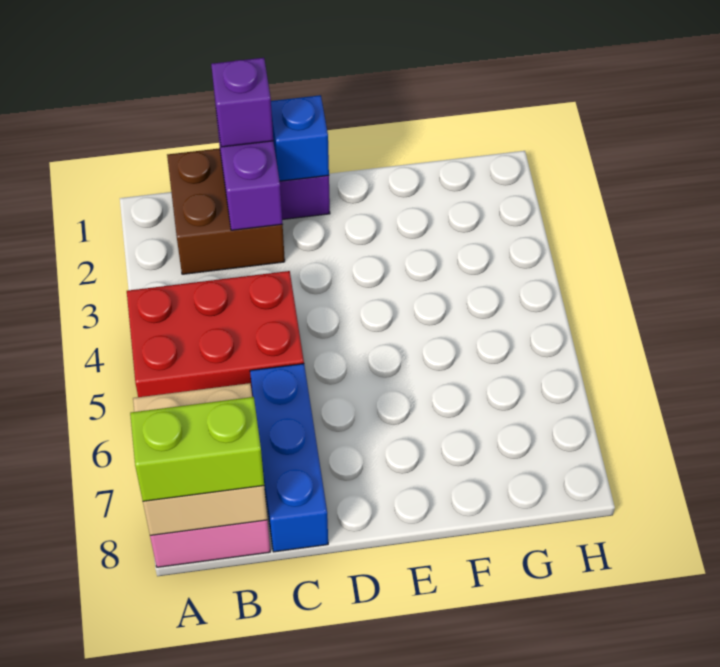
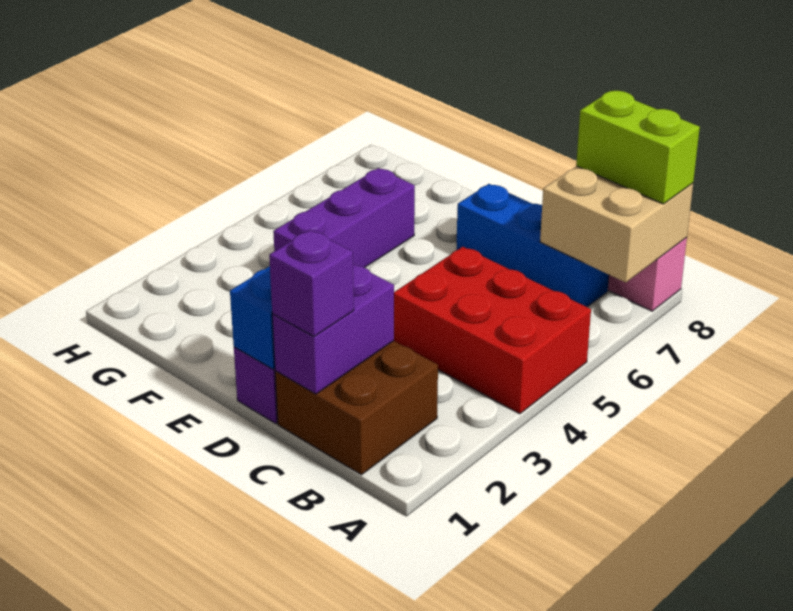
blue brick C6:C8 level 1 -> blue brick B7:D7 level 1
none -> purple brick F4:F6 level 1

